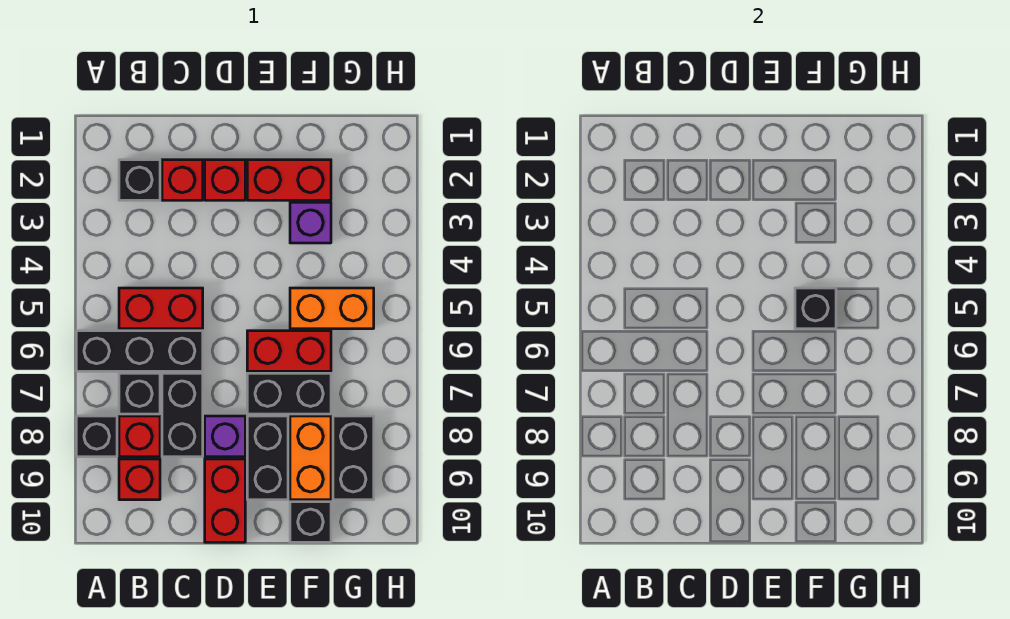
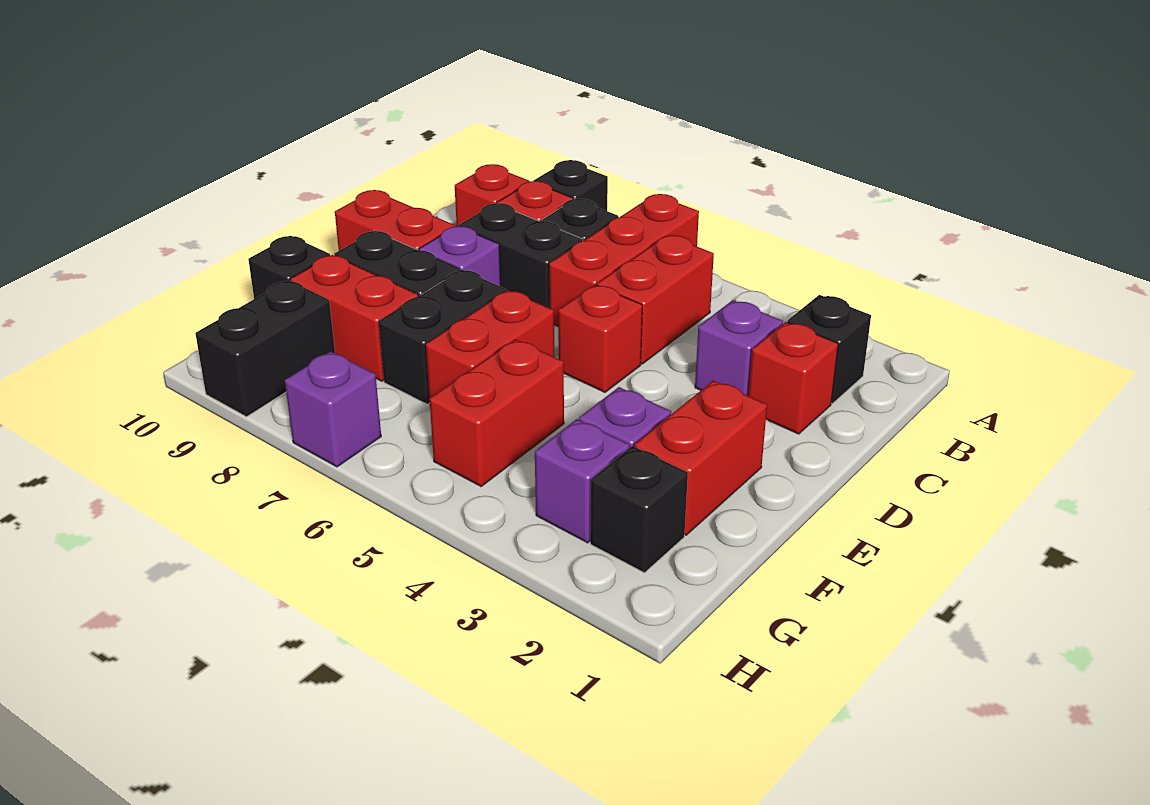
black brick A6:C6 level 1 -> red brick A6:C6 level 1
none -> purple brick C3 level 1
red brick D2 level 1 -> red brick D5 level 1
orange brick F5:G5 level 1 -> red brick F5:G5 level 1
black brick F5 level 2 -> black brick G2 level 1
orange brick F8:F9 level 1 -> red brick F8:F9 level 1
none -> purple brick G3 level 1
black brick G8:G9 level 1 -> black brick G9:H9 level 1
none -> purple brick H7 level 1

